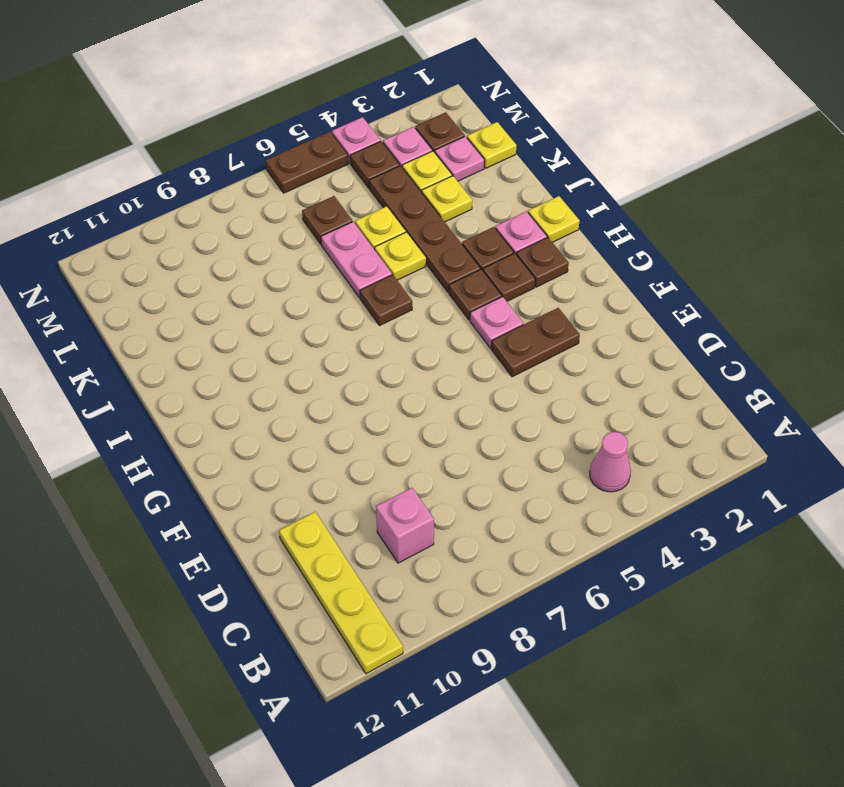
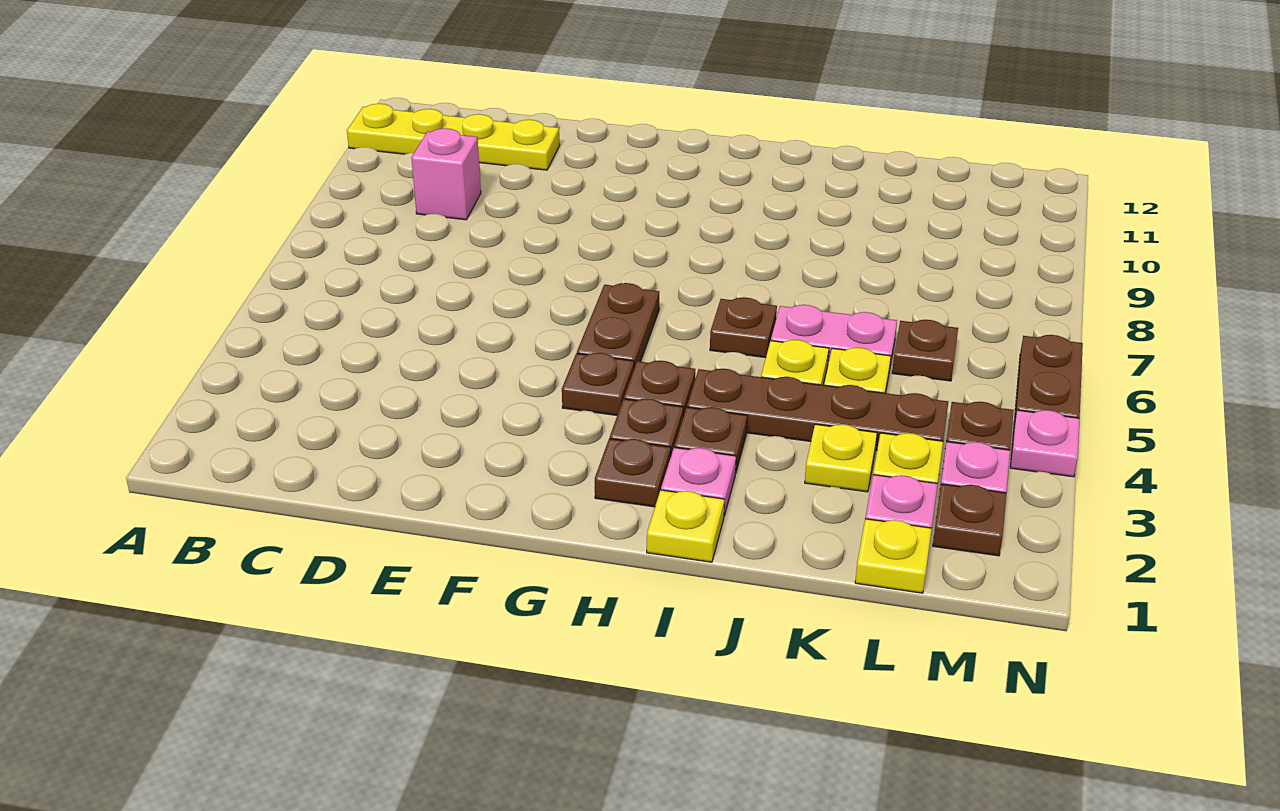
pink cone B4 level 1 -> none
brown plate F3:F4 level 1 -> brown plate G5:G6 level 1
pink plate G4 level 1 -> brown plate G4 level 1

